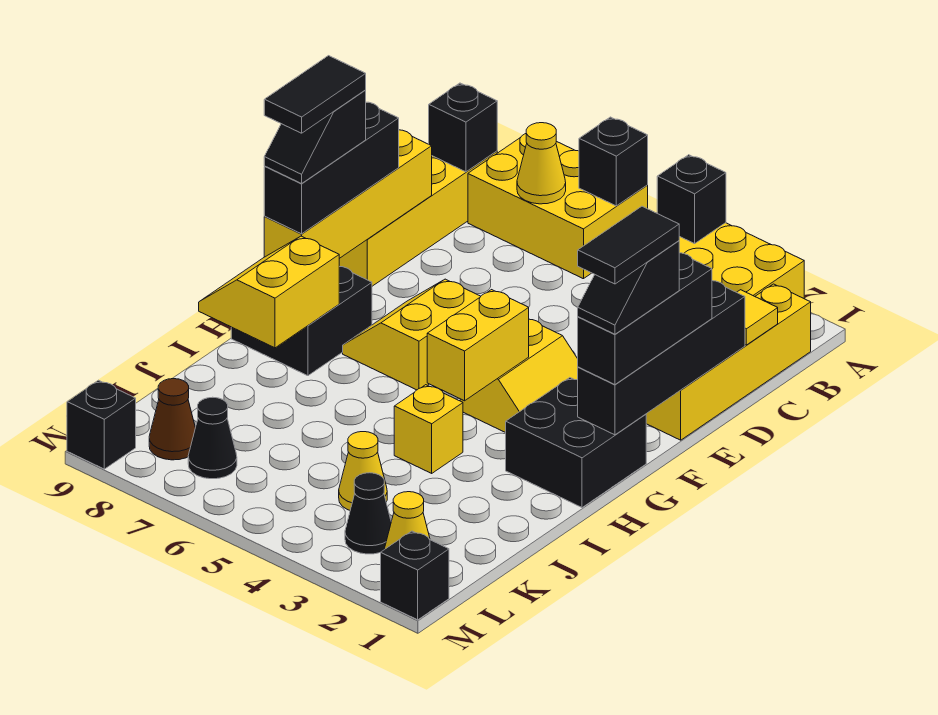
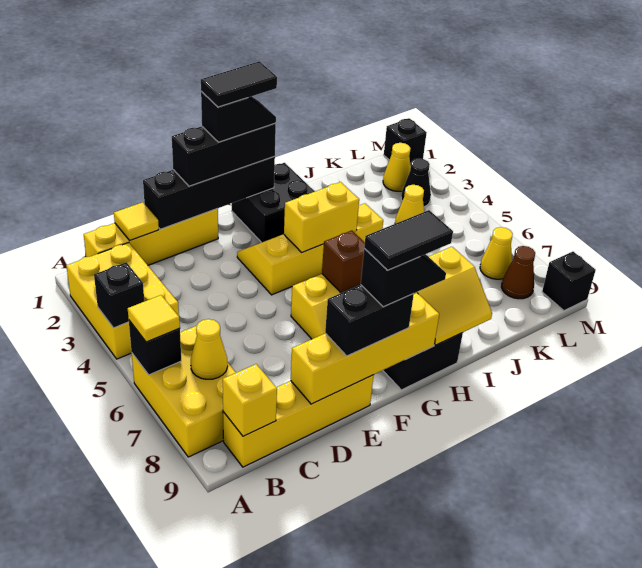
none -> yellow tile A6 level 3
black brick B9 level 2 -> yellow brick B9 level 2
black brick E9:G9 level 3 -> black brick E9:F9 level 3
none -> brown brick G6 level 2
black cone L7 level 1 -> yellow cone L7 level 1

